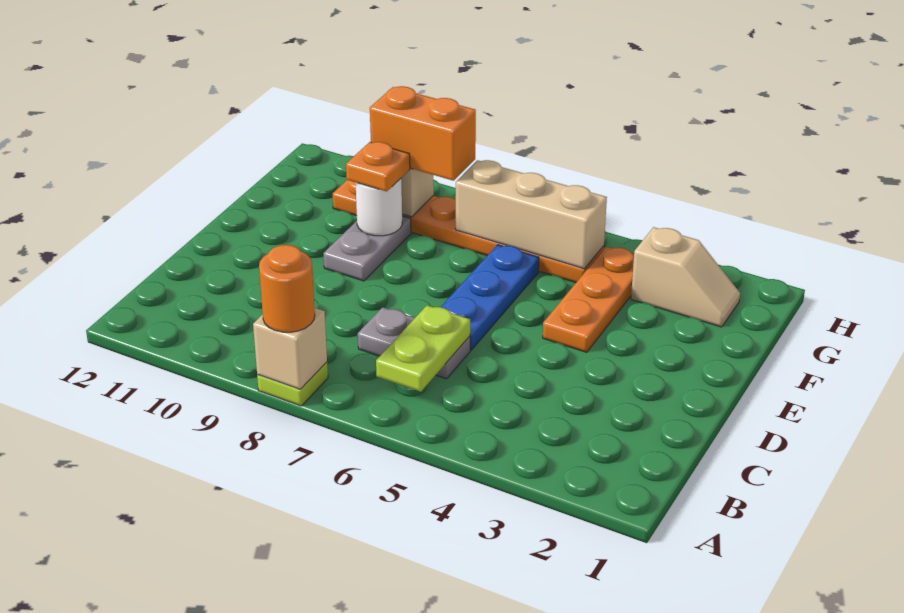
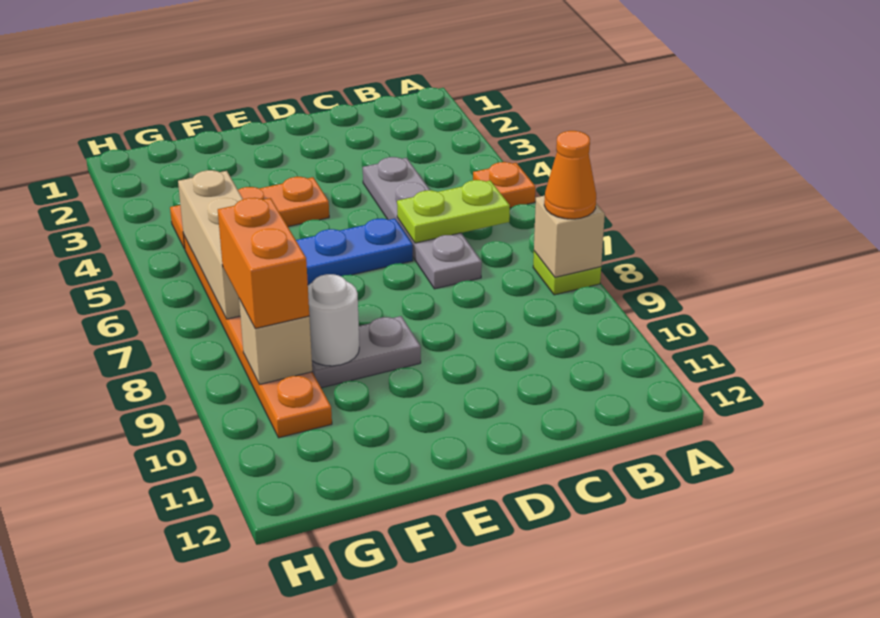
orange round brick A8 level 3 -> orange cone A8 level 3
grey plate C6:C7 level 1 -> grey plate C4:C7 level 1
orange plate F9 level 3 -> orange plate A5 level 1
tan slope G2:G3 level 1 top 3 -> none

